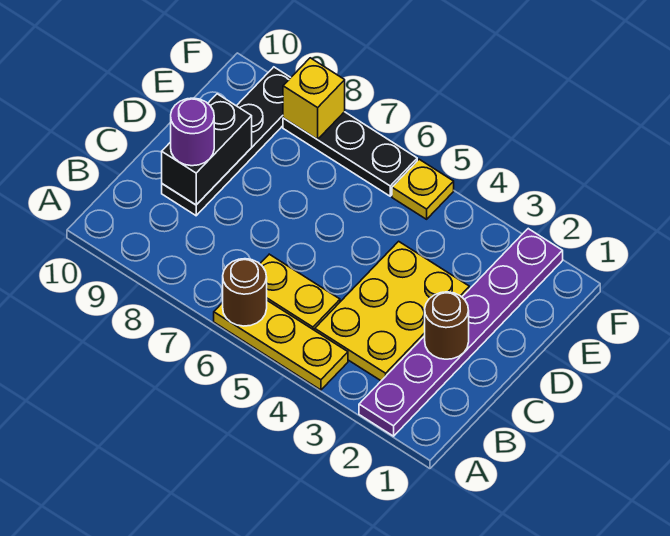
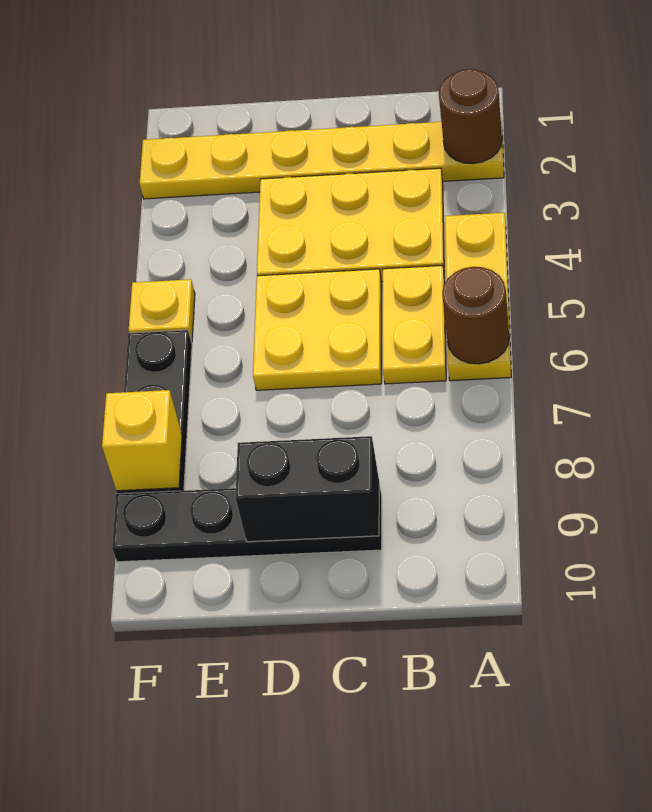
purple plate A2:F2 level 1 -> yellow plate A2:F2 level 1
brown round brick C2 level 2 -> brown round brick A2 level 2
none -> yellow plate C5:D6 level 1
purple round brick C9 level 3 -> none

